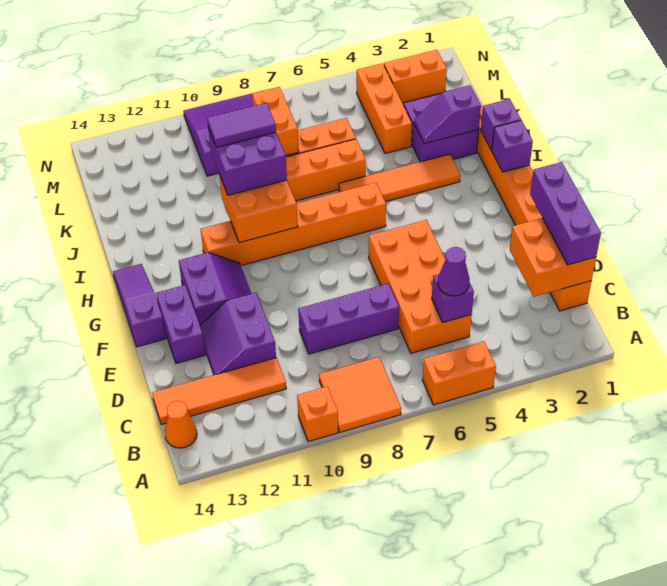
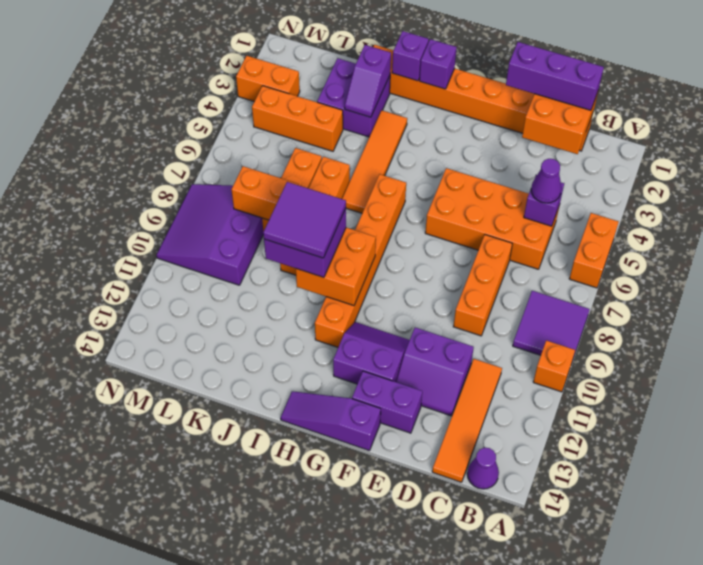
orange tile A8:B9 level 1 -> purple tile A8:B9 level 1
orange cone B14 level 1 -> purple cone B14 level 1
purple brick D7:D9 level 1 -> orange brick D7:D9 level 1
purple tile J9:J10 level 4 -> purple tile I9:J10 level 4
orange brick M2:M3 level 1 -> orange brick M3:N3 level 1

